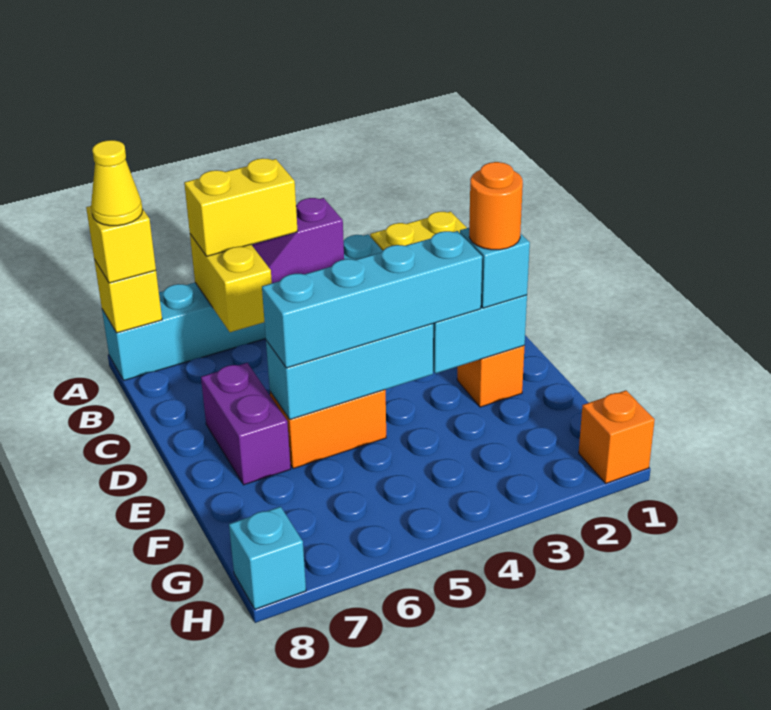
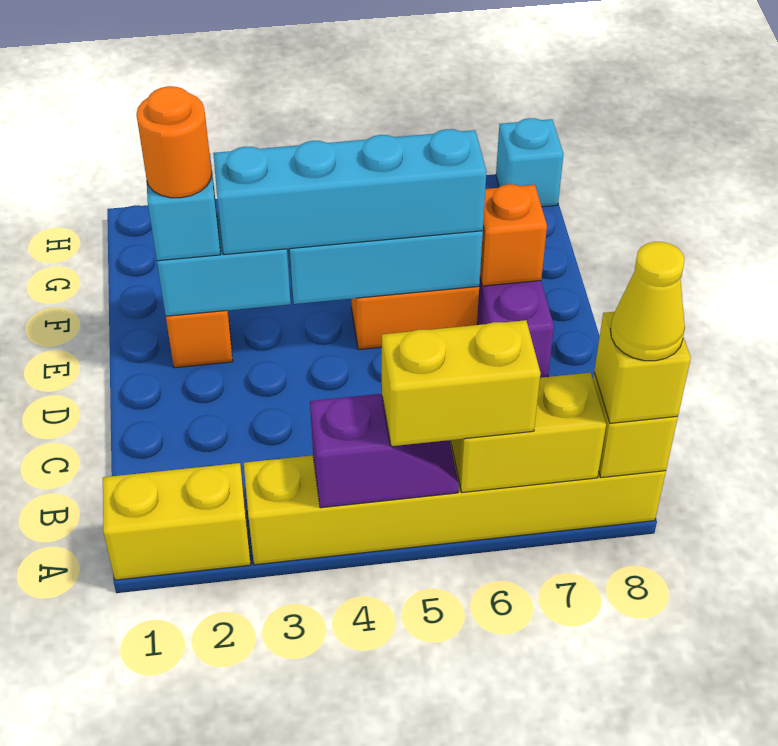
cyan brick A3:A8 level 1 -> yellow brick A3:A8 level 1
yellow brick A6:B6 level 2 -> yellow brick A6:A7 level 2
orange brick H1 level 1 -> orange brick E7 level 2

